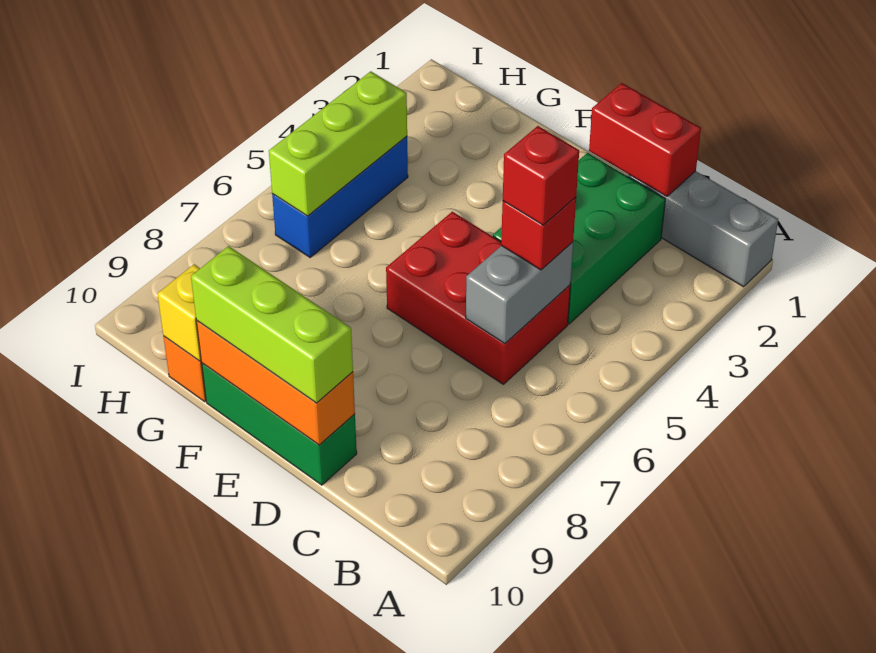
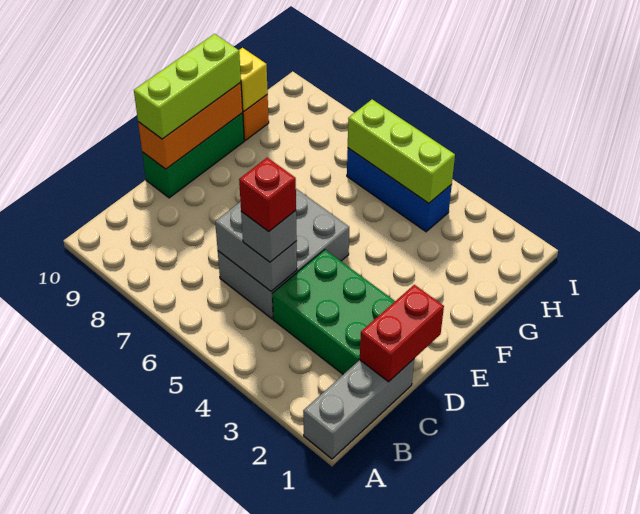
red brick C5:E6 level 1 -> grey brick C5:E6 level 1
red brick C5 level 3 -> grey brick C5 level 3

